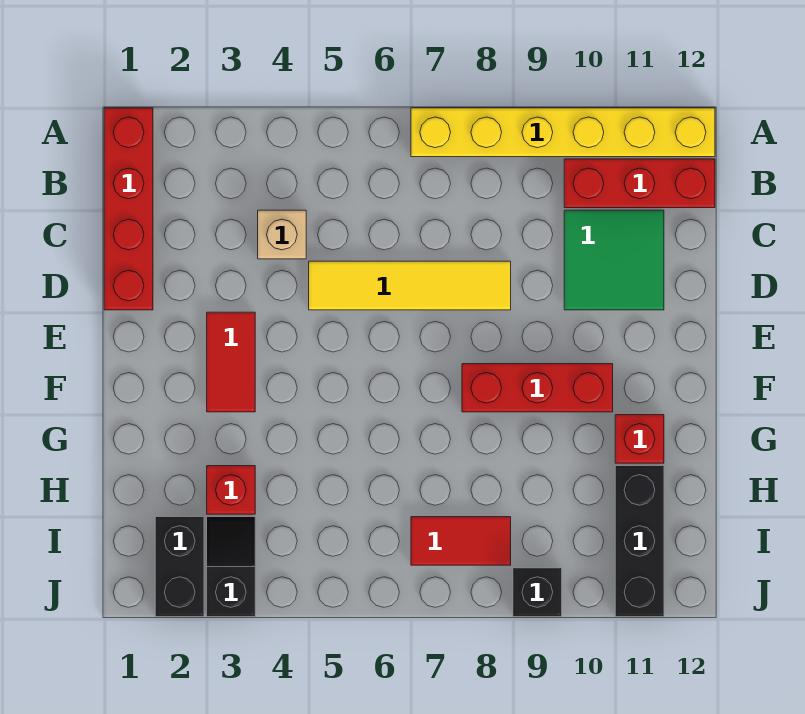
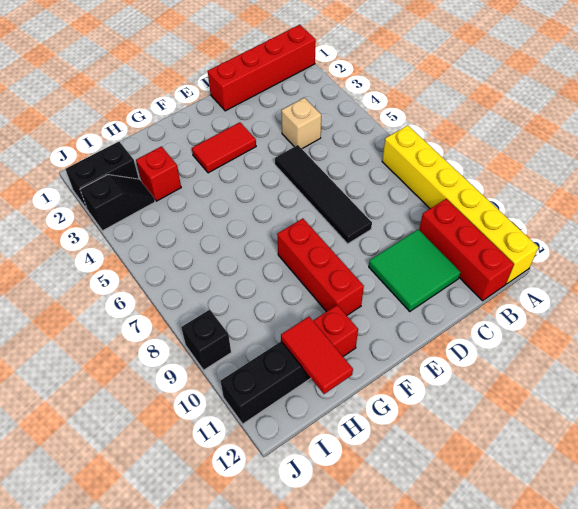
yellow tile D5:D8 level 1 -> black tile D5:D8 level 1
red tile I7:I8 level 1 -> red tile H11:H12 level 2

